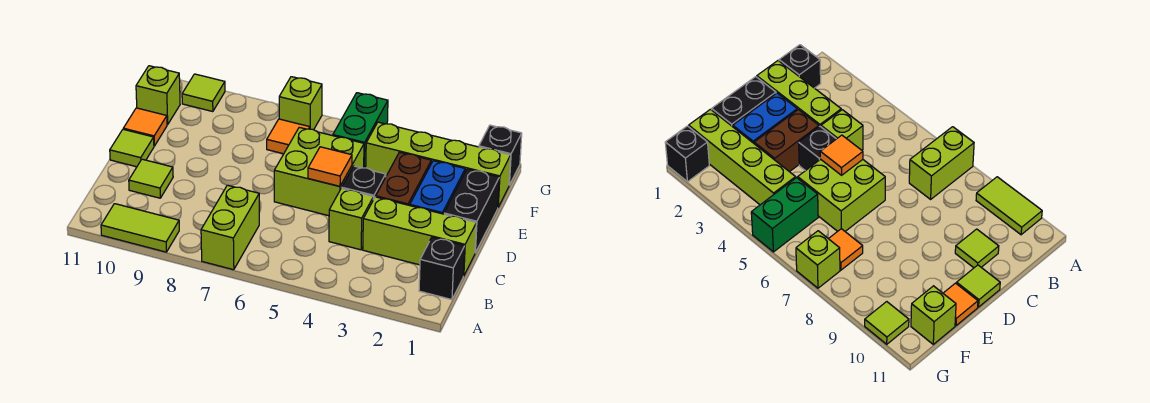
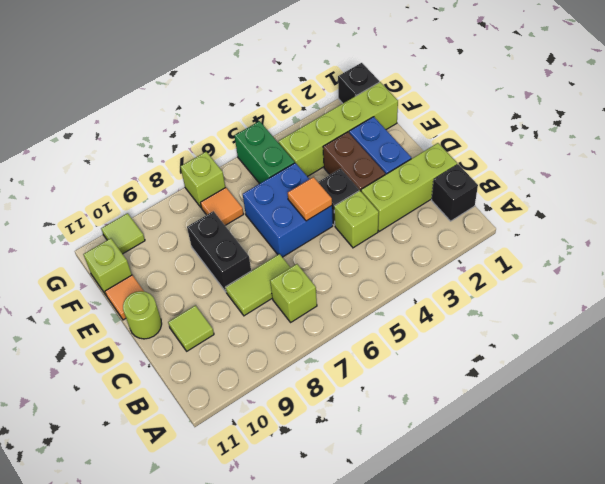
lime brick A7:B7 level 1 -> lime brick B7 level 1
lime tile A9:A10 level 1 -> lime tile C7:C8 level 1
black brick D1:E1 level 1 -> black brick D8:E8 level 1
lime brick D5:E6 level 1 -> blue brick D5:E6 level 1
lime tile D11 level 1 -> lime round brick D11 level 1

